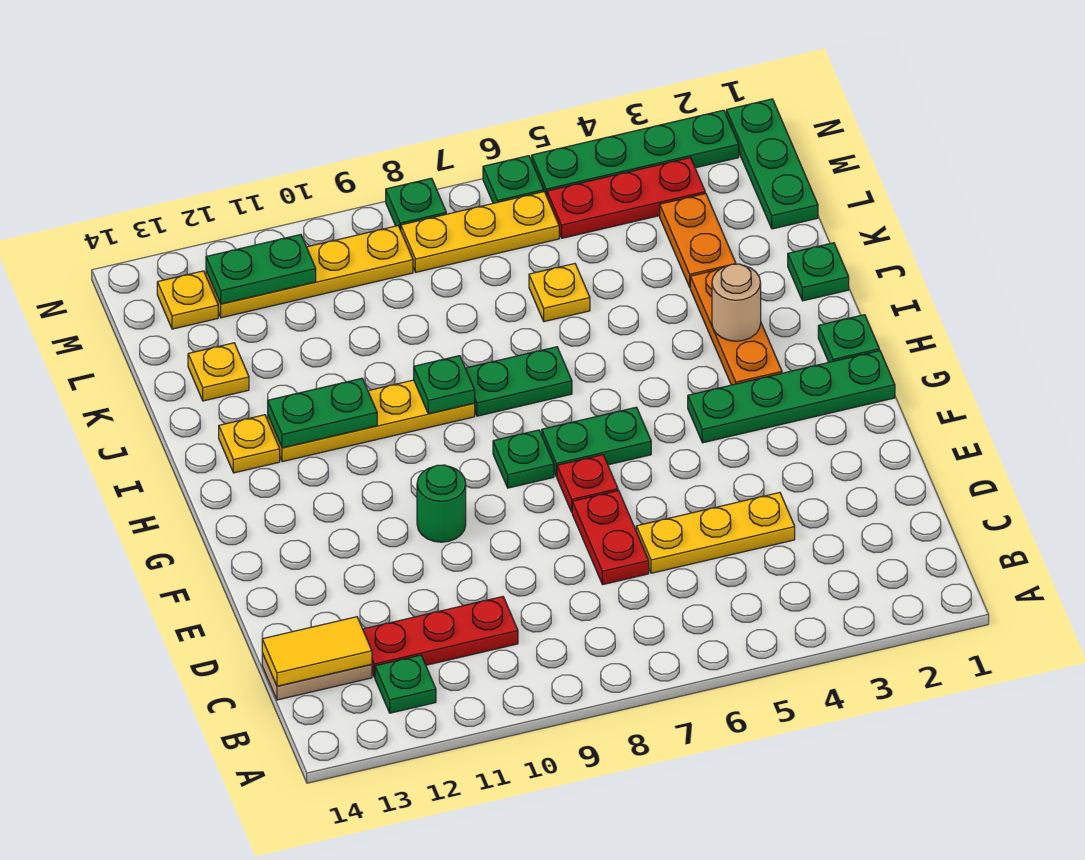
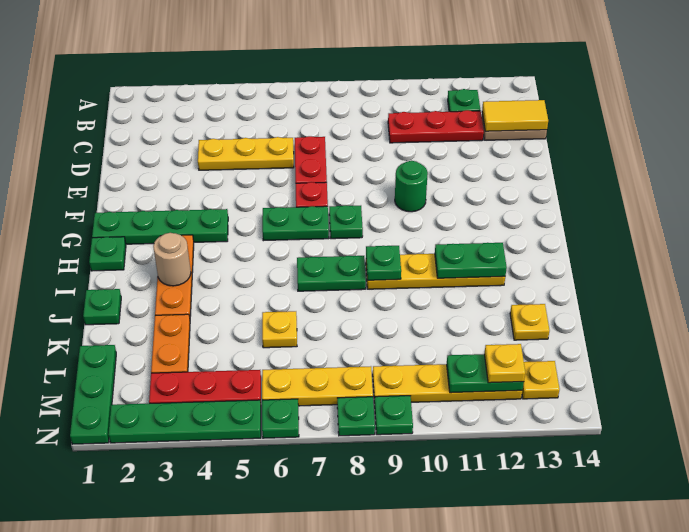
yellow plate I13 level 1 -> yellow plate M12 level 3
none -> green plate N9 level 1

